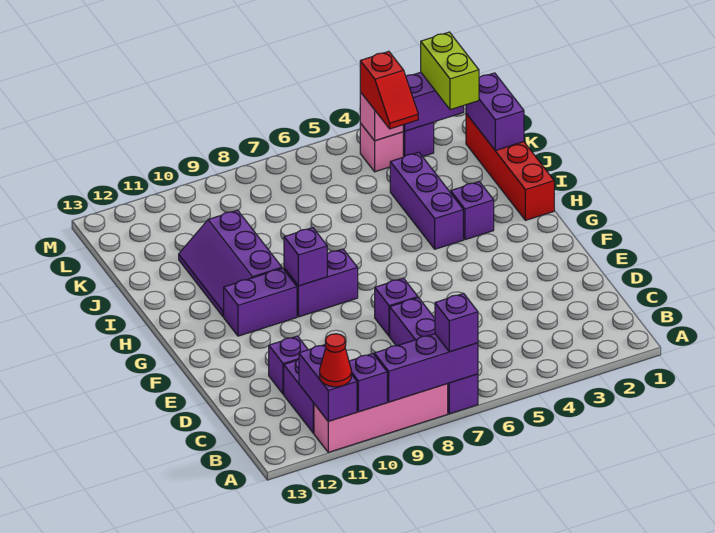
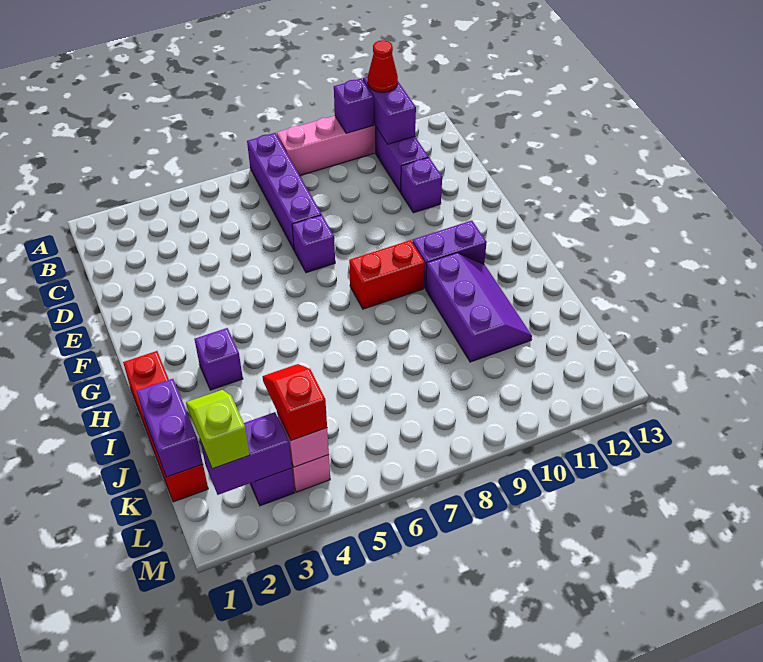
purple brick A7:A9 level 2 -> none
purple brick A7 level 3 -> none
purple brick G8:G9 level 1 -> red brick G8:G9 level 1
purple brick G9 level 2 -> none
purple brick H4:J4 level 1 -> none
lime brick K2:L2 level 3 -> lime slope K2:L2 level 3 top L

